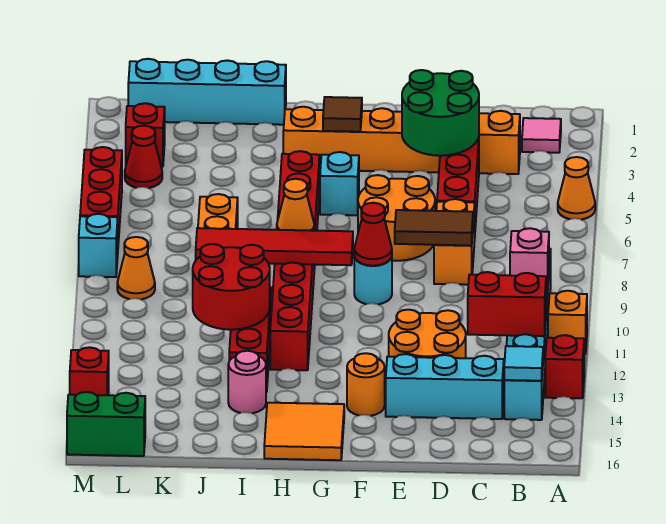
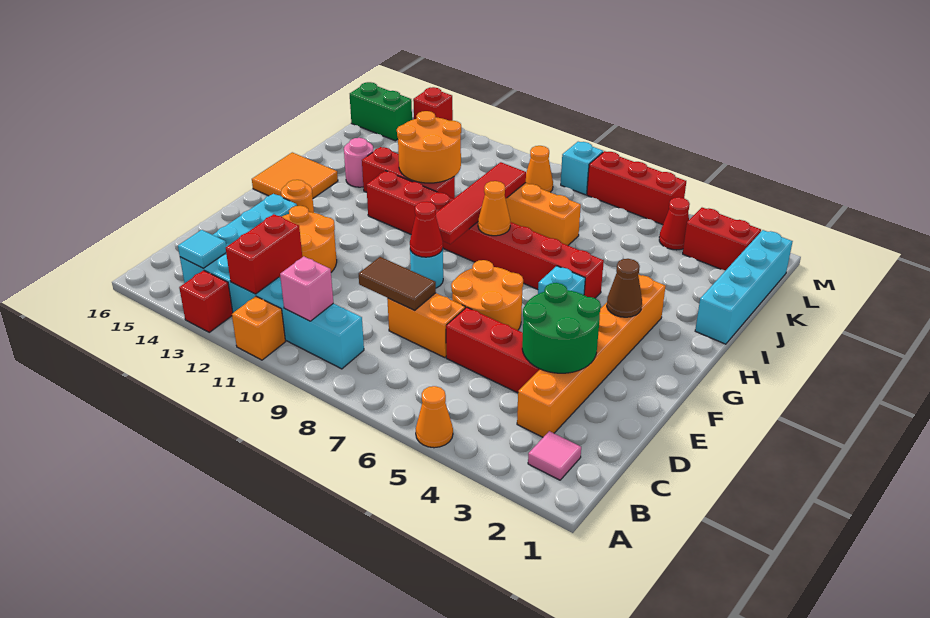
brown tile D8:E8 level 2 -> brown tile D8:D9 level 2
brown tile G3 level 2 -> brown cone G3 level 2
red round brick I11:J12 level 2 -> orange round brick I11:J12 level 2
red brick L3 level 1 -> red brick L2:L3 level 1
green brick L16:M16 level 1 -> green brick L15:L16 level 1

